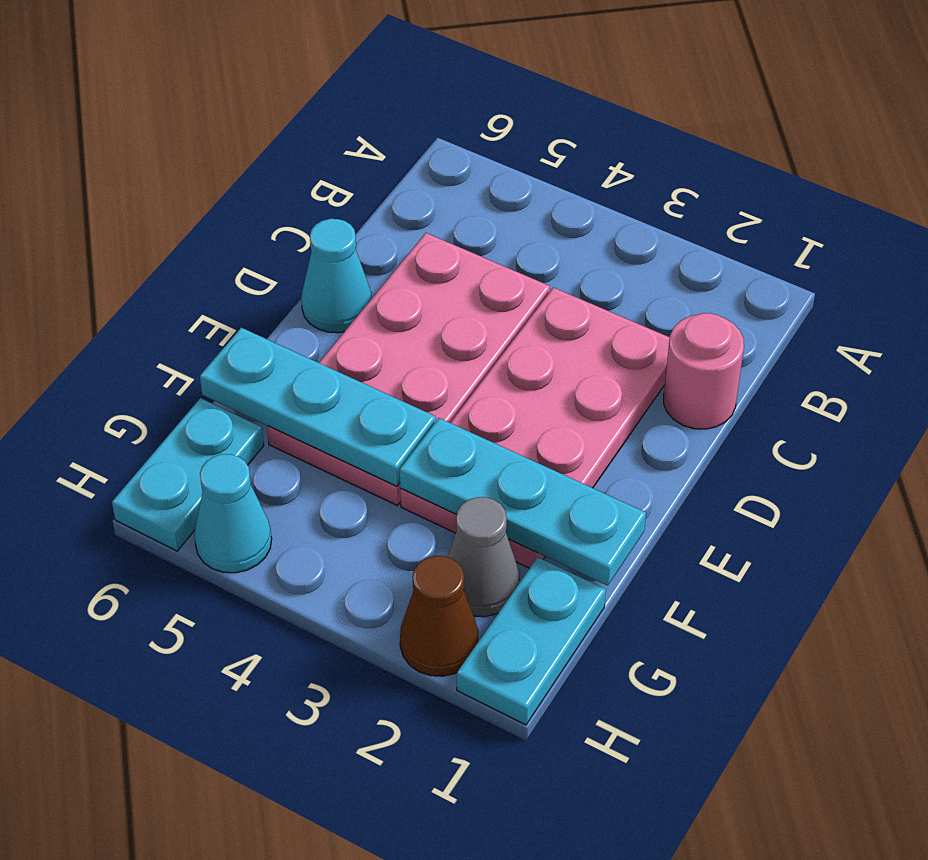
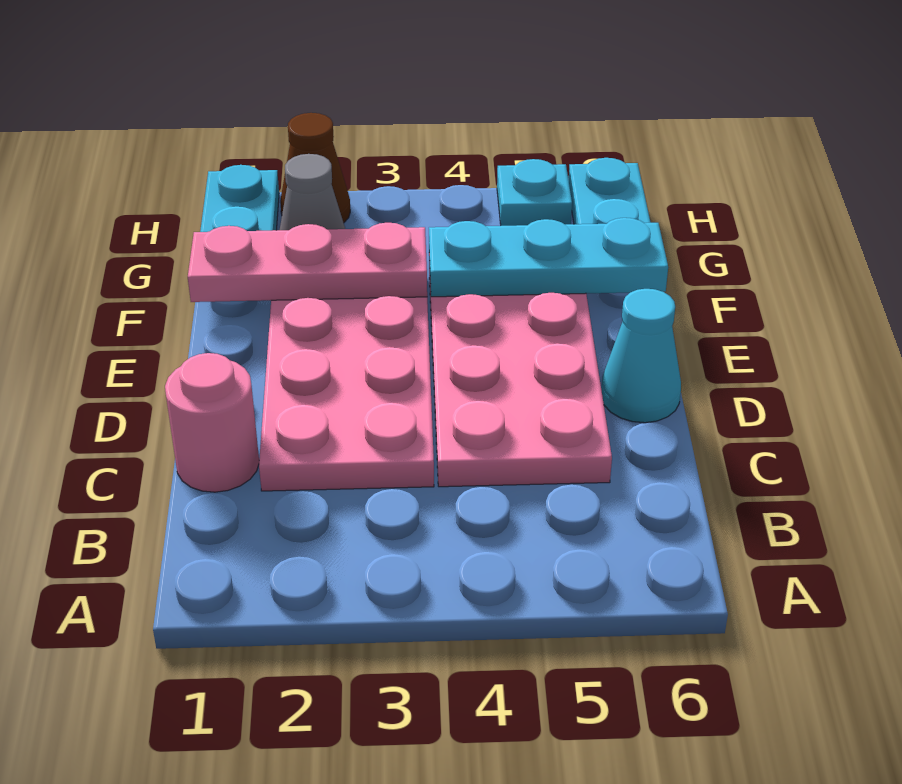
cyan plate F1:F3 level 2 -> pink plate F1:F3 level 2
cyan cone H5 level 1 -> cyan plate H5 level 1

